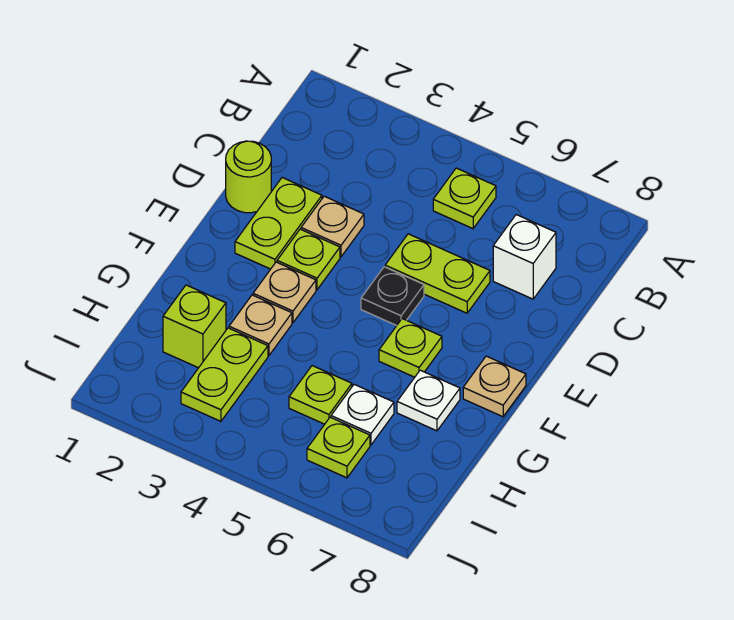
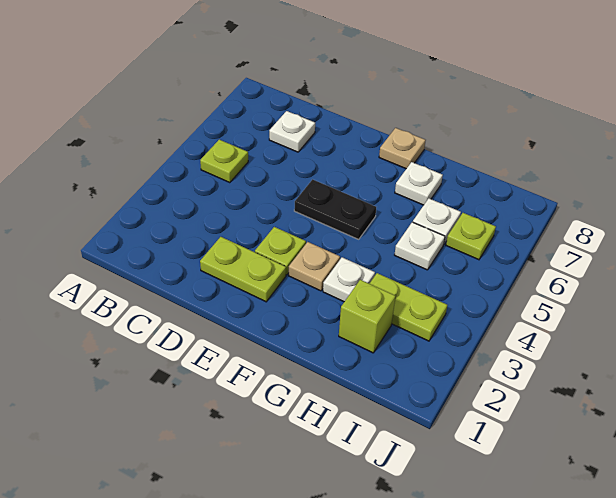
white brick C7 level 1 -> white plate C7 level 1
lime round brick D1 level 1 -> none
tan plate D3 level 1 -> none
lime plate D5:D6 level 1 -> none
black plate E5 level 1 -> black plate E5:F5 level 1
lime plate F6 level 1 -> none
tan plate G3 level 1 -> white plate G3 level 1
lime plate H5 level 1 -> white plate H5 level 1

